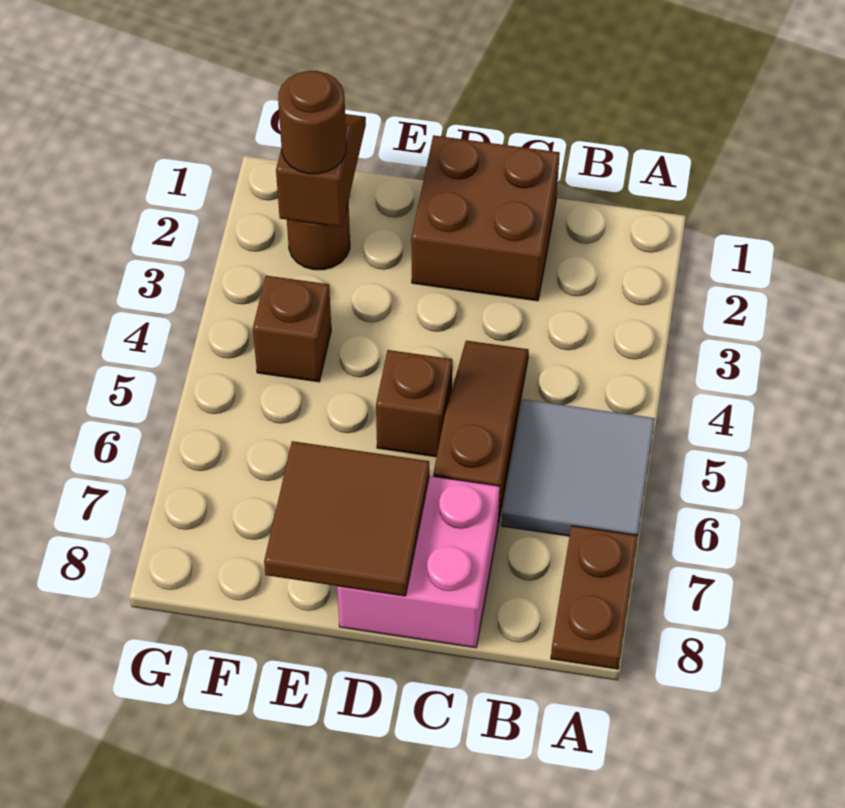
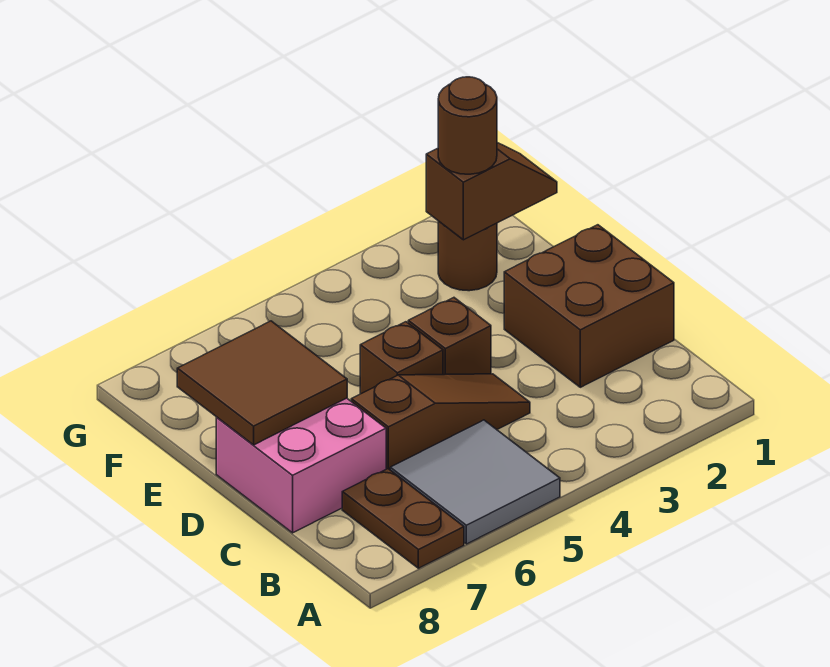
brown plate A7:A8 level 1 -> brown plate A7:B7 level 1
brown brick F4 level 1 -> brown brick D4 level 1

